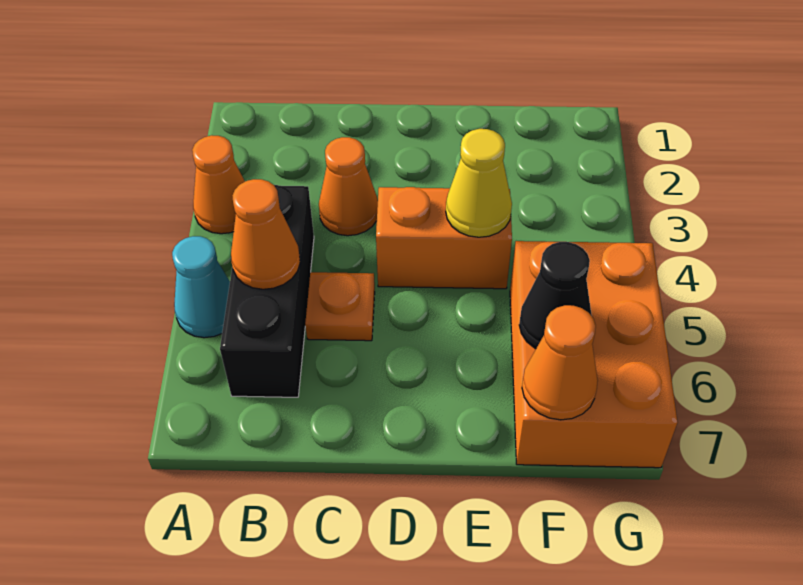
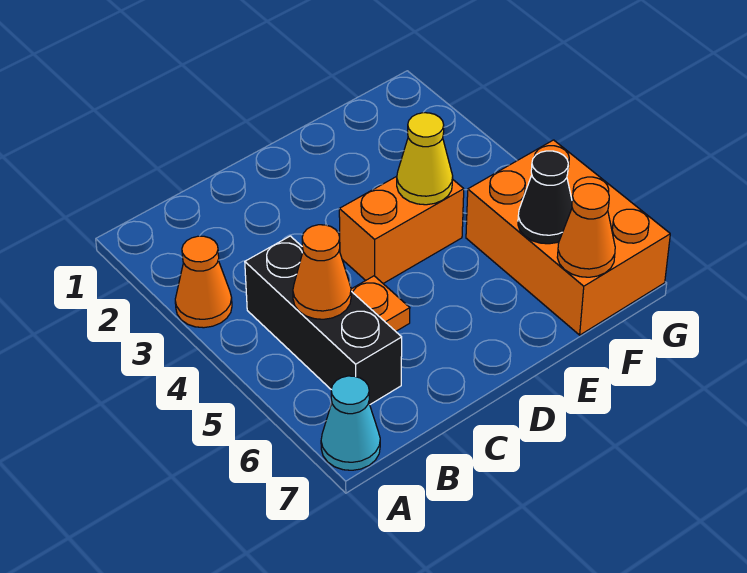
cyan cone A5 level 1 -> cyan cone A7 level 1
orange cone C3 level 1 -> none

